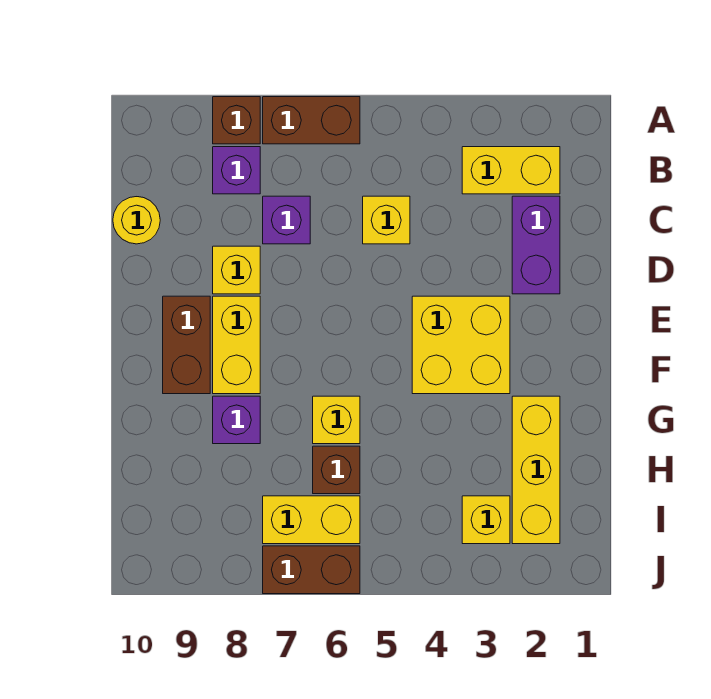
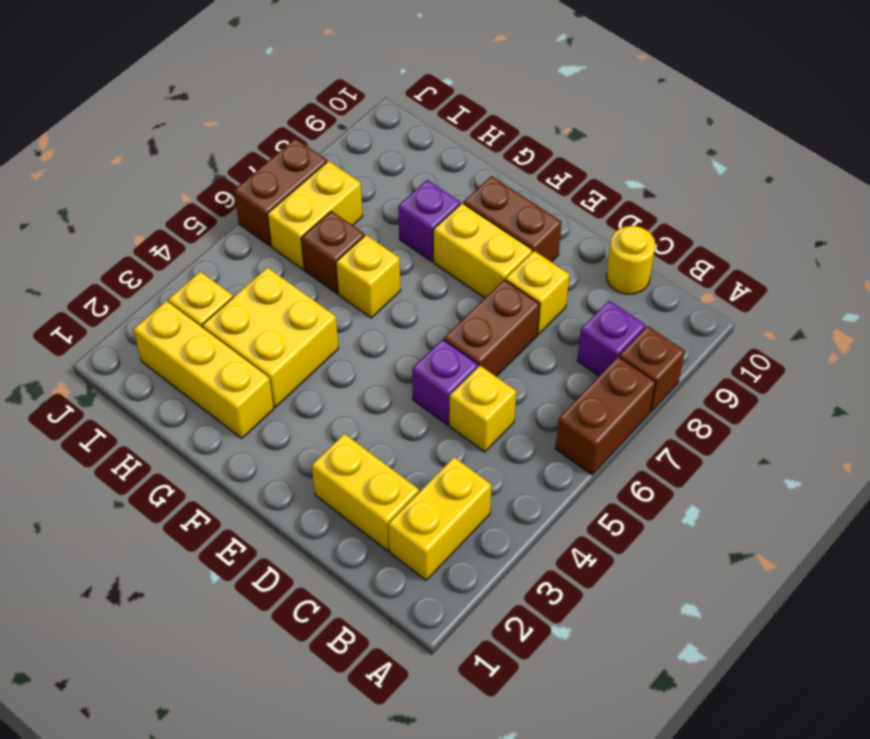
purple brick C2:D2 level 1 -> yellow brick C2:D2 level 1
purple brick C7 level 1 -> purple brick D5 level 1
none -> brown brick D6:D7 level 1
yellow brick E3:F4 level 1 -> yellow brick G3:H4 level 1

